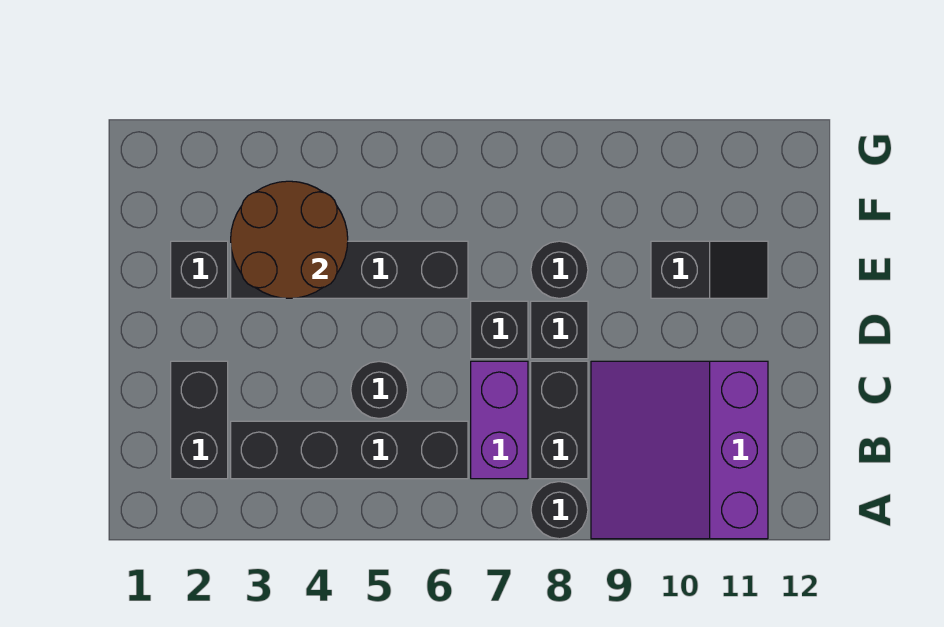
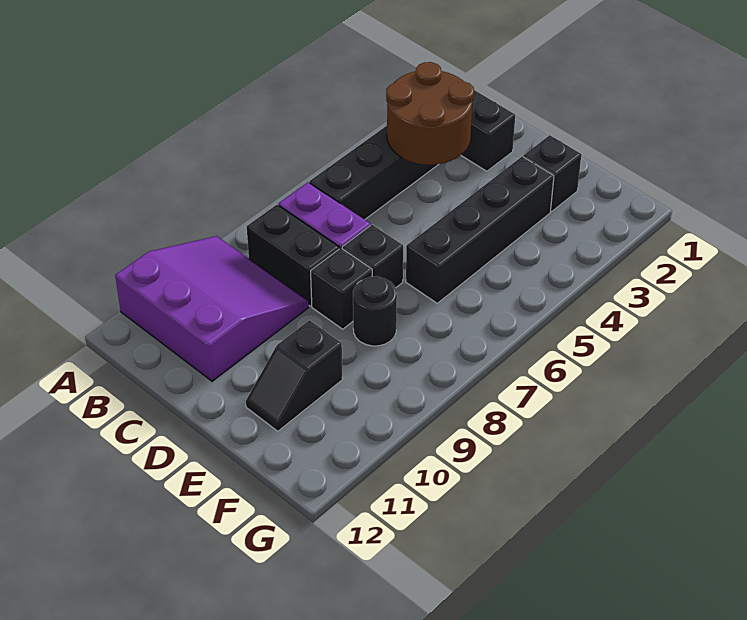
black round brick A8 level 1 -> none
black round brick C5 level 1 -> none
brown round brick E3:F4 level 2 -> brown round brick B3:C4 level 2

